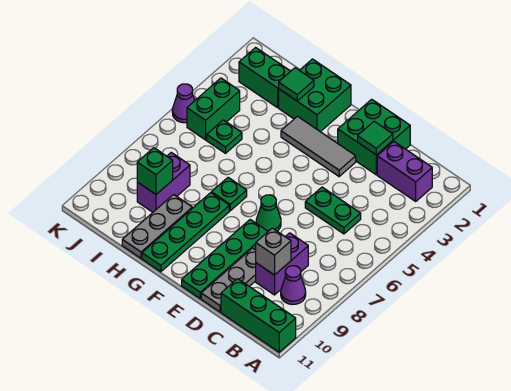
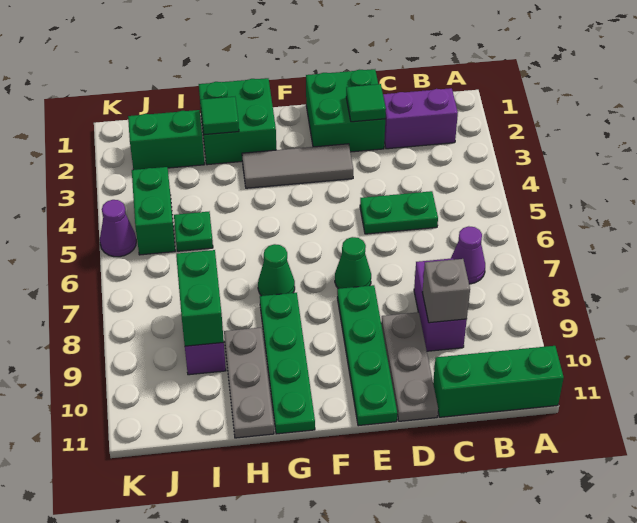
purple cone B9 level 1 -> purple cone B7 level 1
green plate G7 level 1 -> green cone G7 level 1
green brick I9 level 2 -> green brick I8:I9 level 2

